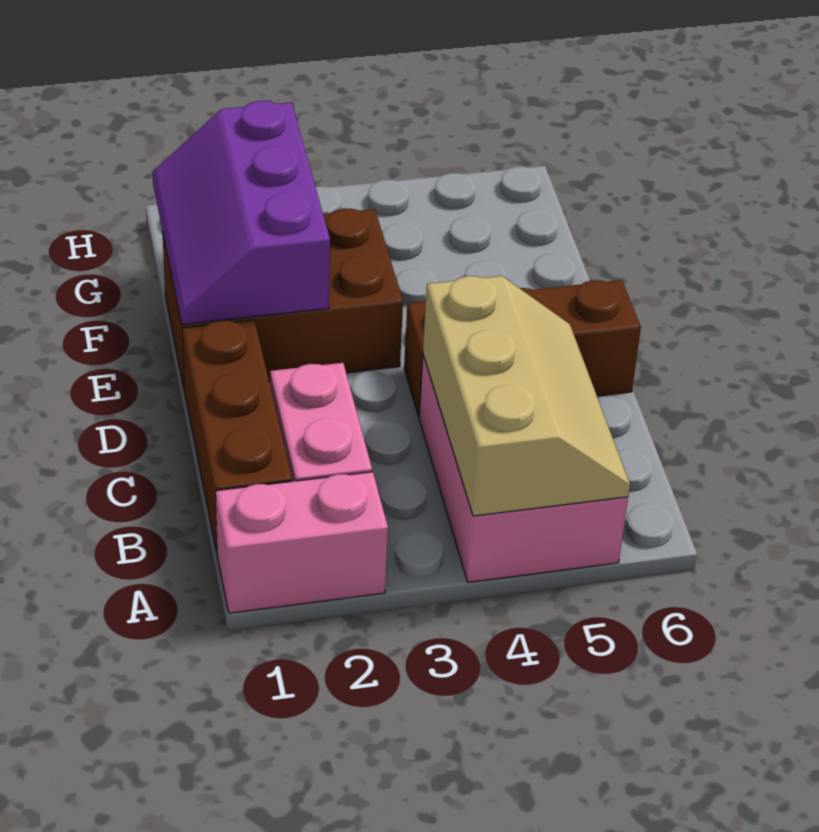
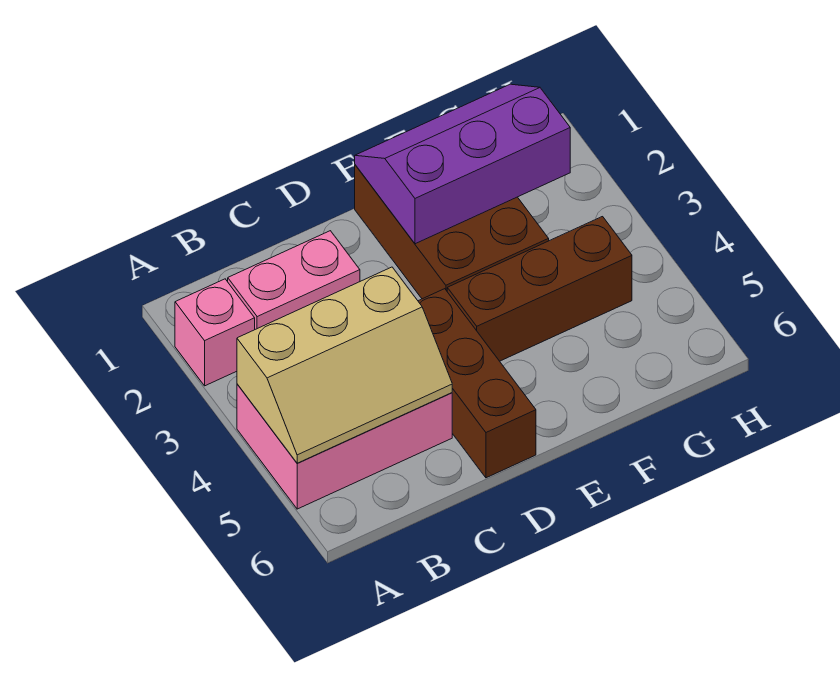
pink brick A1:A2 level 1 -> pink brick A2 level 1
brown brick B1:D1 level 1 -> brown brick E4:G4 level 1

